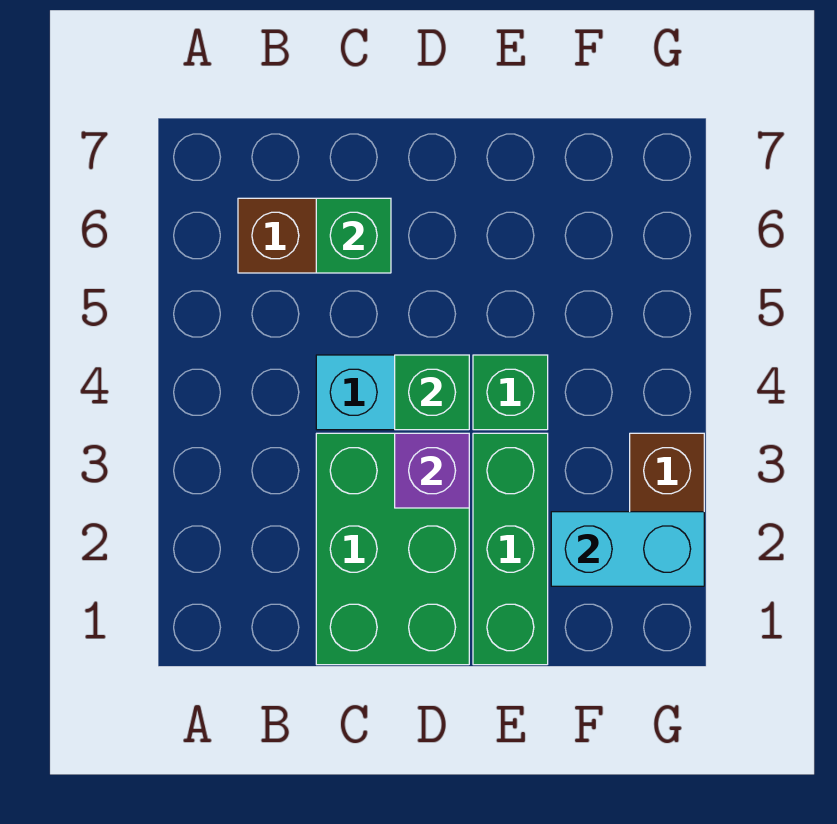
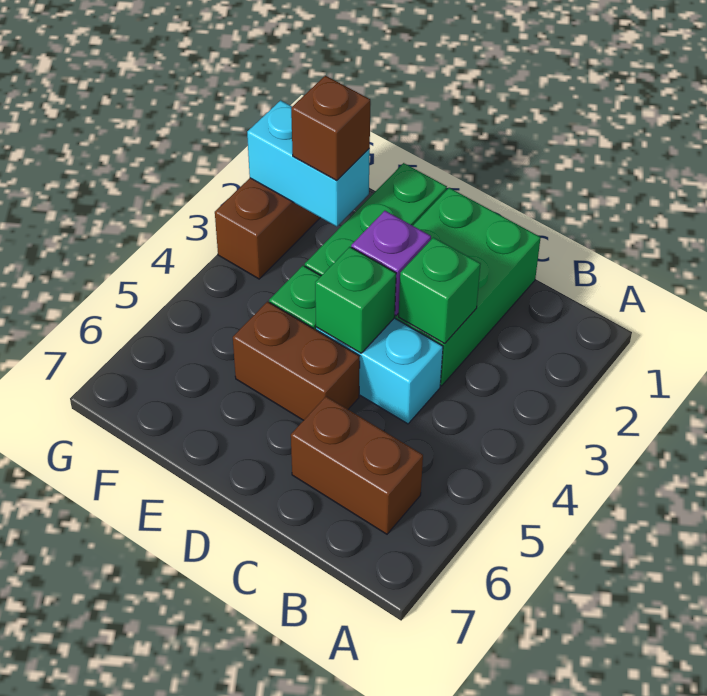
green brick C6 level 2 -> green brick C3 level 2
none -> brown brick D5:E5 level 1
none -> brown brick F2 level 3

